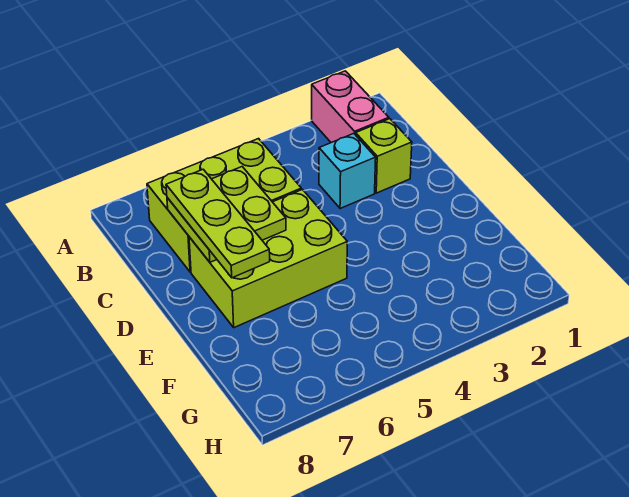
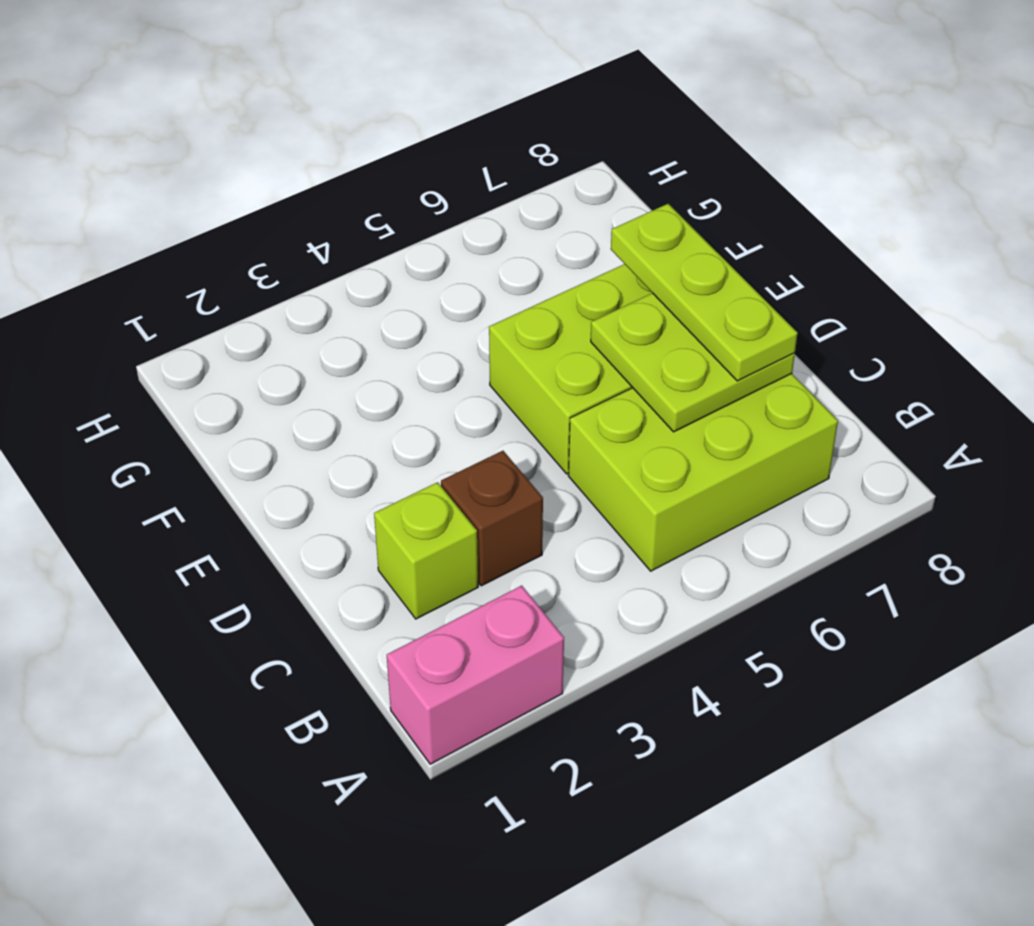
pink brick A2:B2 level 1 -> pink brick A1:A2 level 1
cyan brick C3 level 1 -> brown brick C3 level 1

